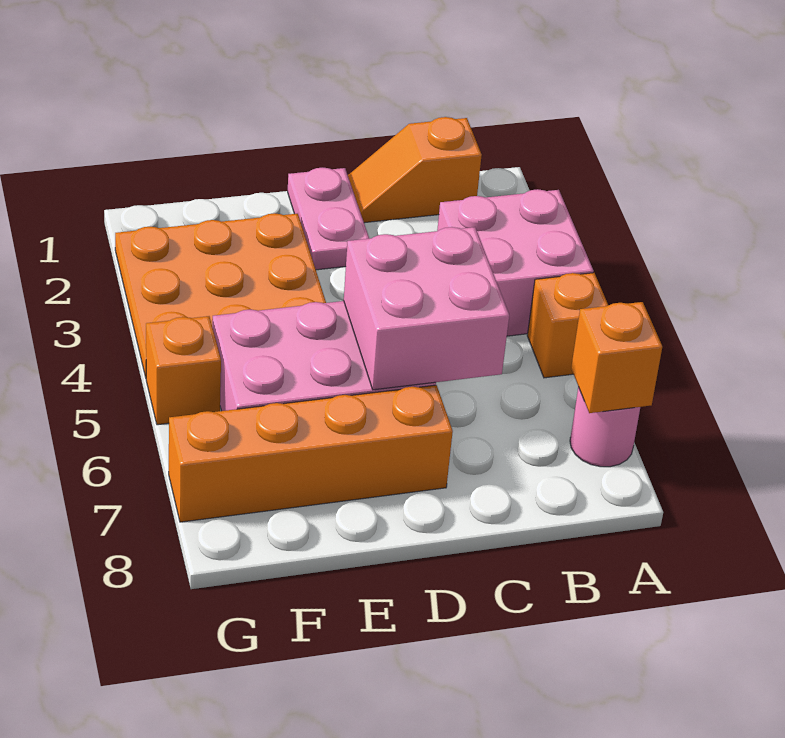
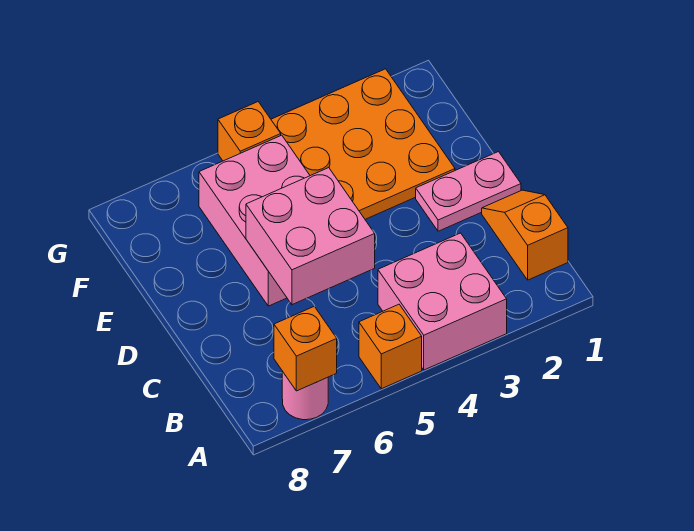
orange brick D7:G7 level 1 -> none

